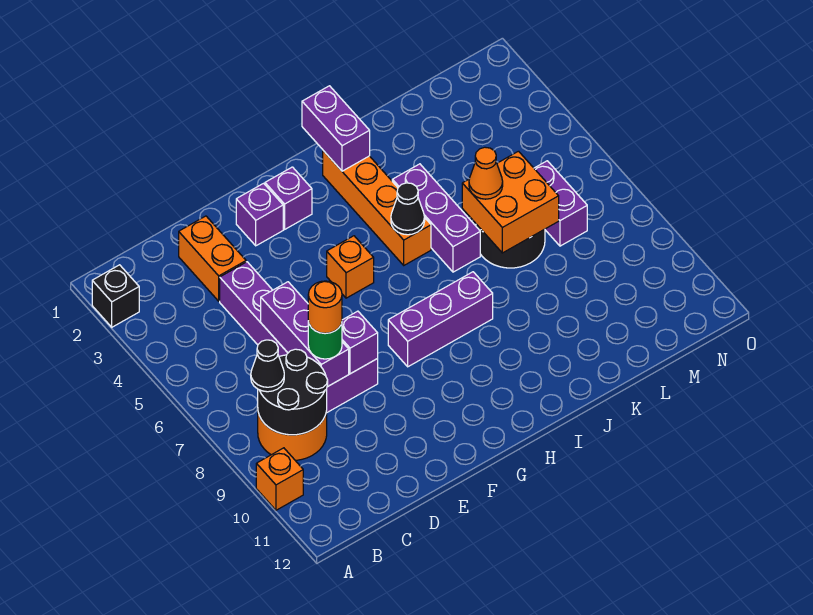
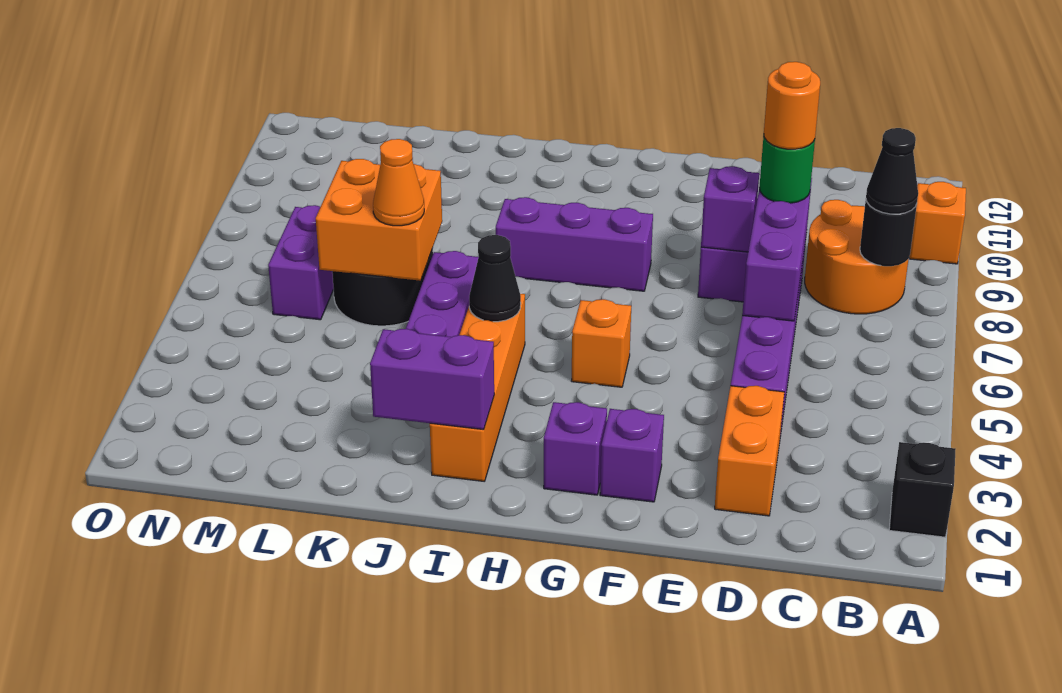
black round brick B8:C9 level 2 -> black round brick B8 level 2
purple brick I1:I2 level 2 -> purple brick I2:J2 level 2

